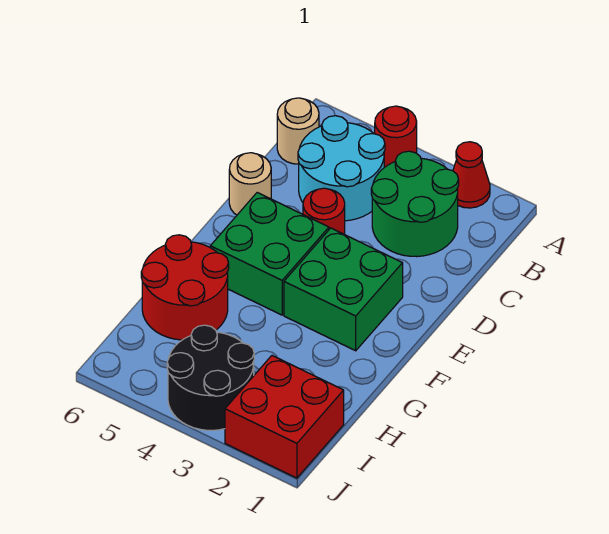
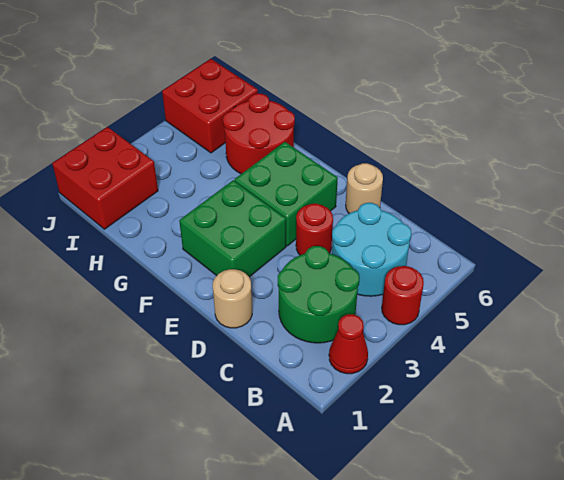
tan round brick B6 level 1 -> tan round brick D1 level 1
black round brick I3:J4 level 1 -> none
none -> red brick I5:J6 level 1

